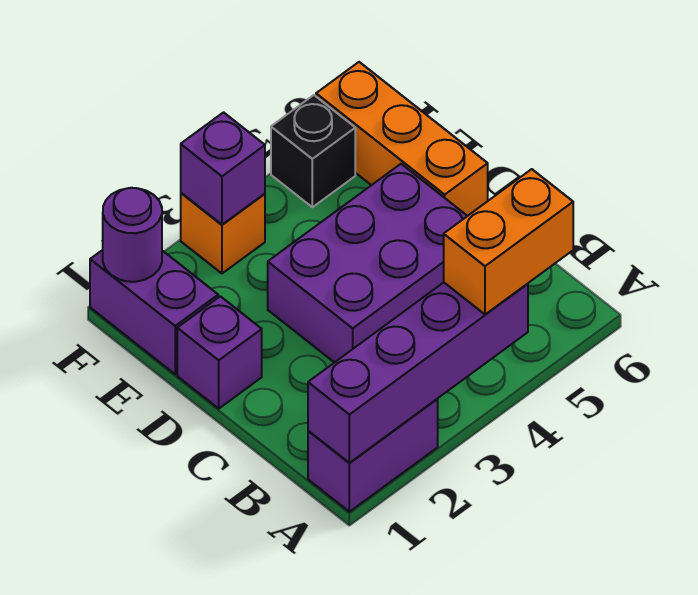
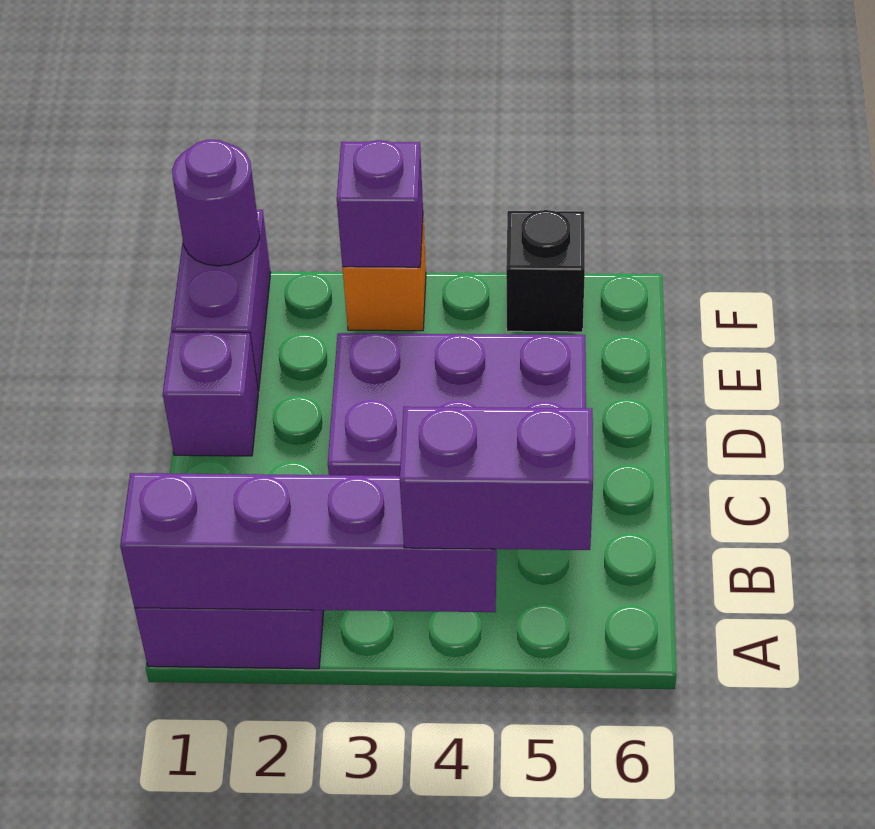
orange brick A4:A5 level 3 -> purple brick A4:A5 level 3
orange brick D6:F6 level 1 -> none

